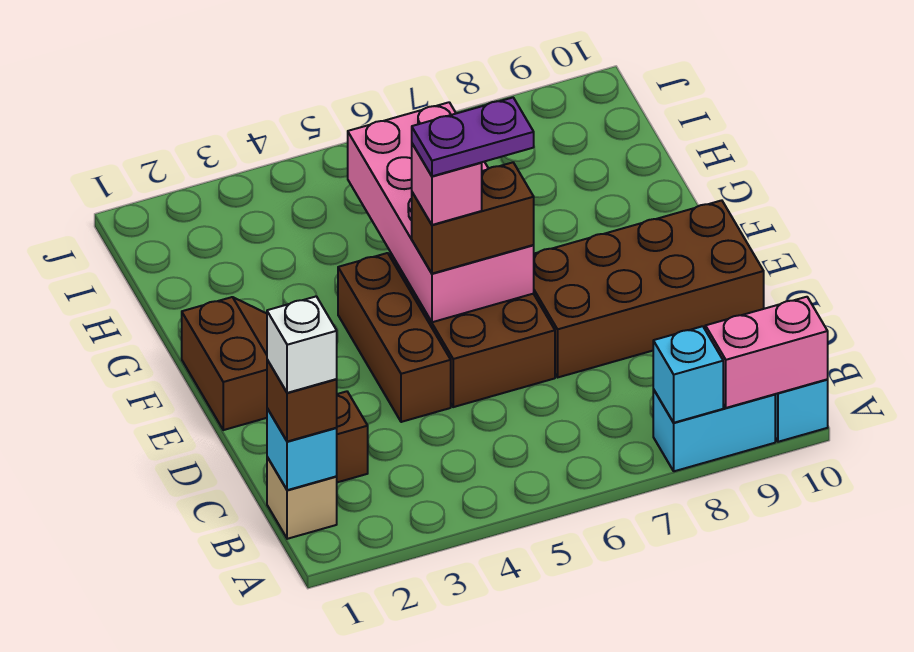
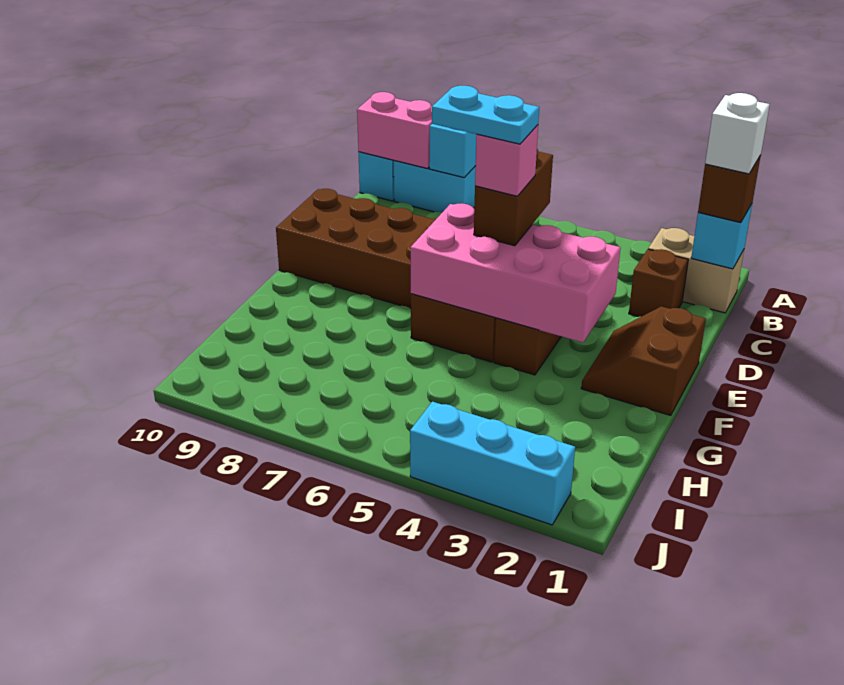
tan brick B1 level 1 -> tan brick B1:B2 level 1
pink brick E5:H6 level 2 -> pink brick E3:F6 level 2
brown brick E5:E6 level 3 -> brown brick D5:E5 level 3
purple plate E5:E6 level 5 -> cyan plate E5:E6 level 5
none -> cyan brick J2:J4 level 1

